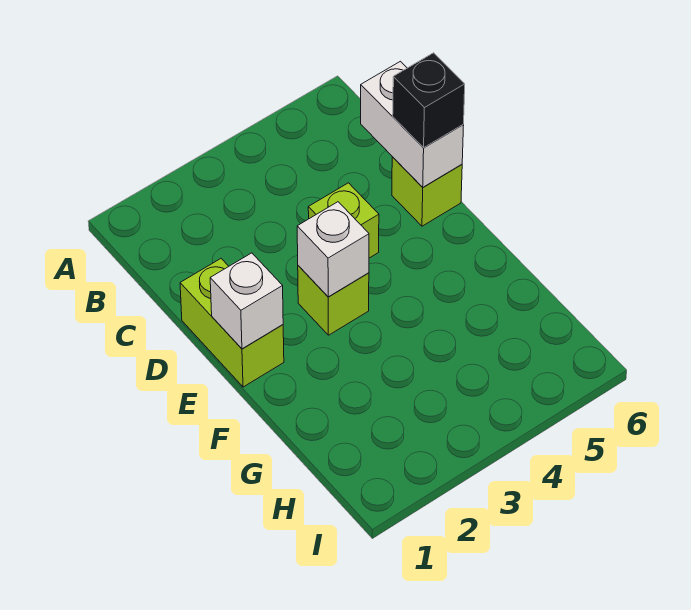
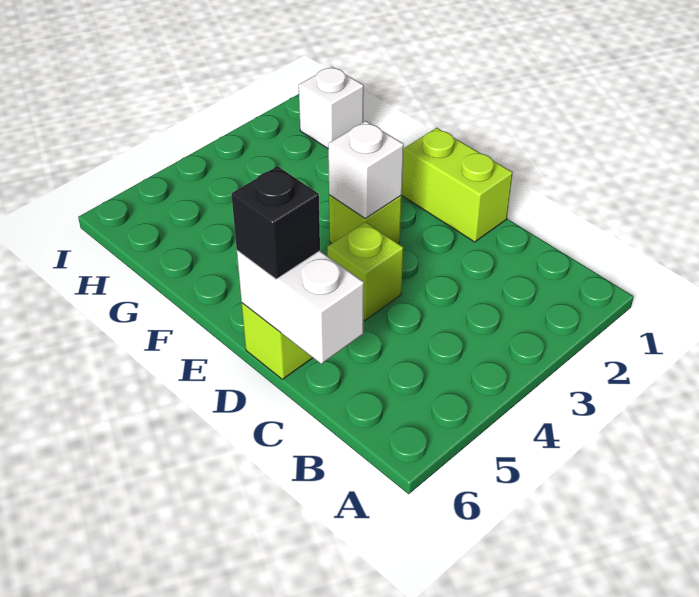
white brick E1 level 2 -> white brick H1 level 1

